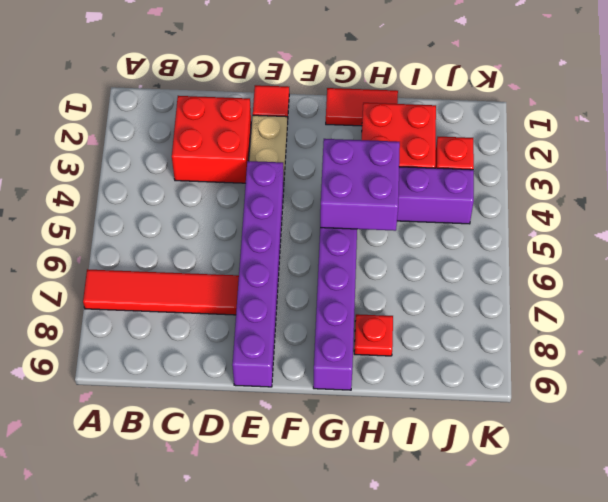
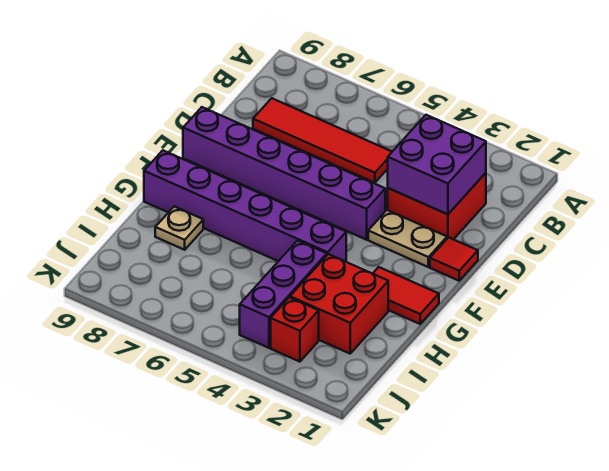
red tile A7:D7 level 1 -> red tile C5:C8 level 1
red tile G1:H1 level 1 -> red tile G1:G2 level 1
purple brick G4:H5 level 2 -> purple brick C2:D3 level 2
red plate H8 level 1 -> tan plate H8 level 1

